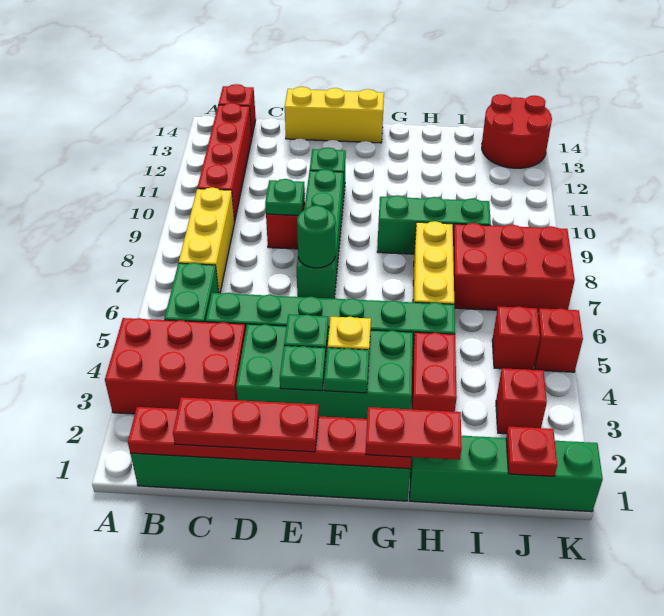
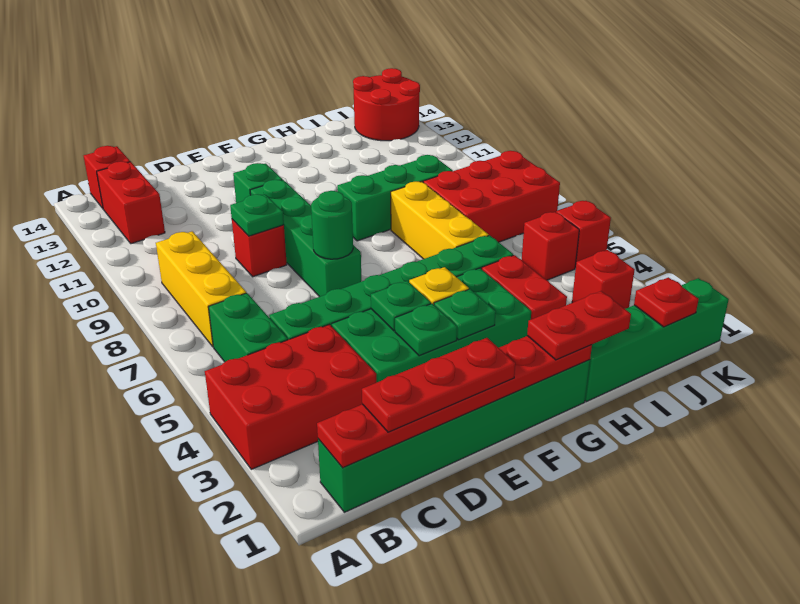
red brick B10:B13 level 1 -> red brick B12:B13 level 1
yellow brick D14:F14 level 1 -> none

